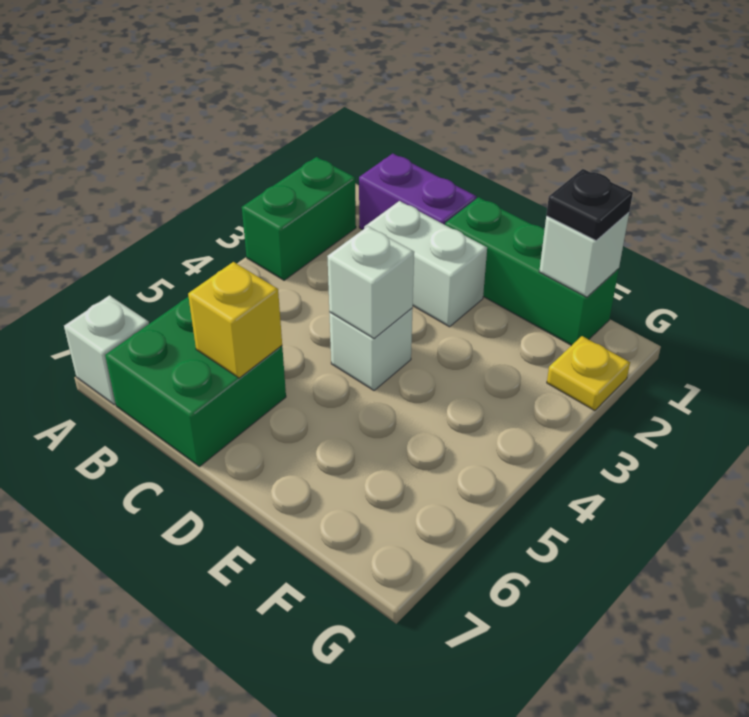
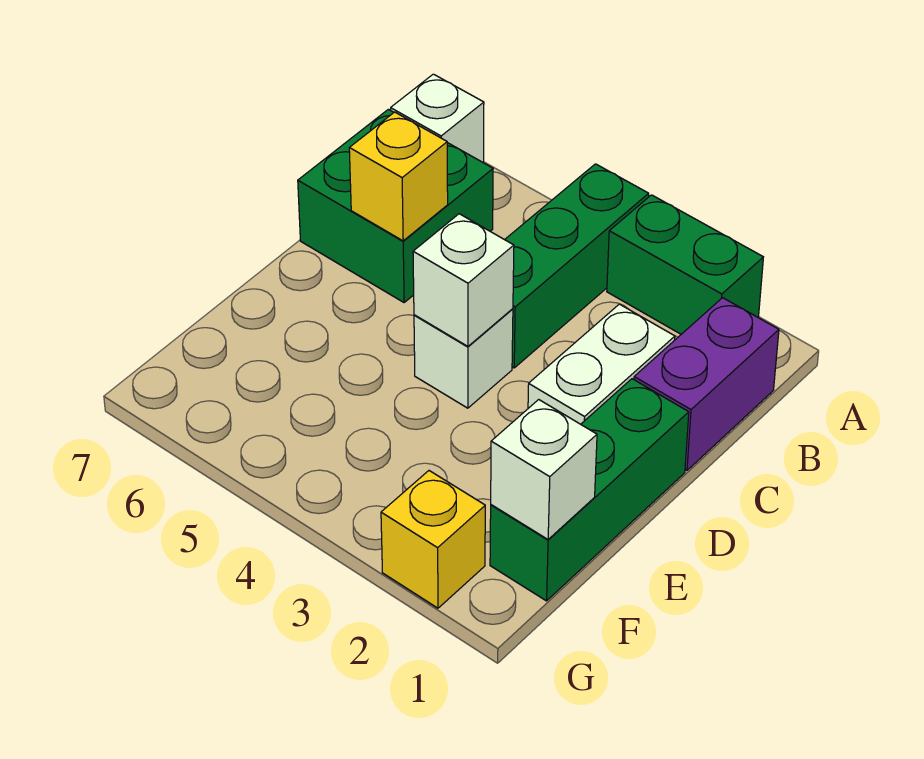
none -> green brick A4:C4 level 1
black plate F1 level 3 -> none
yellow plate G2 level 1 -> yellow brick G2 level 1

